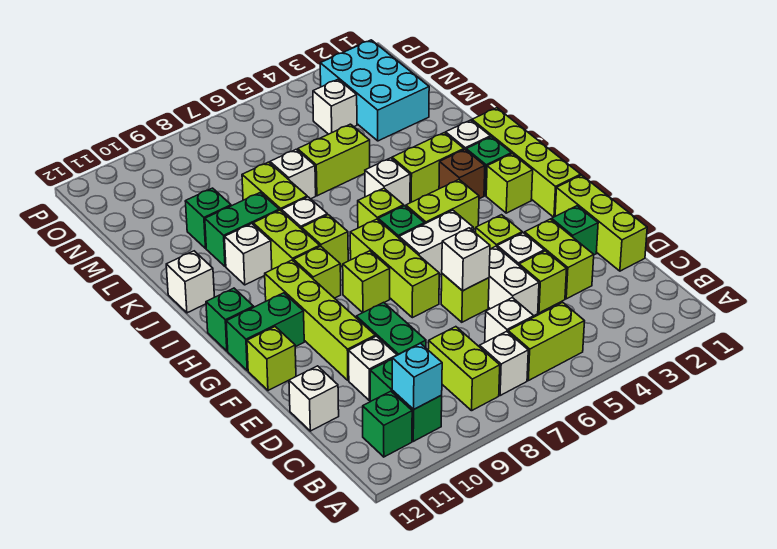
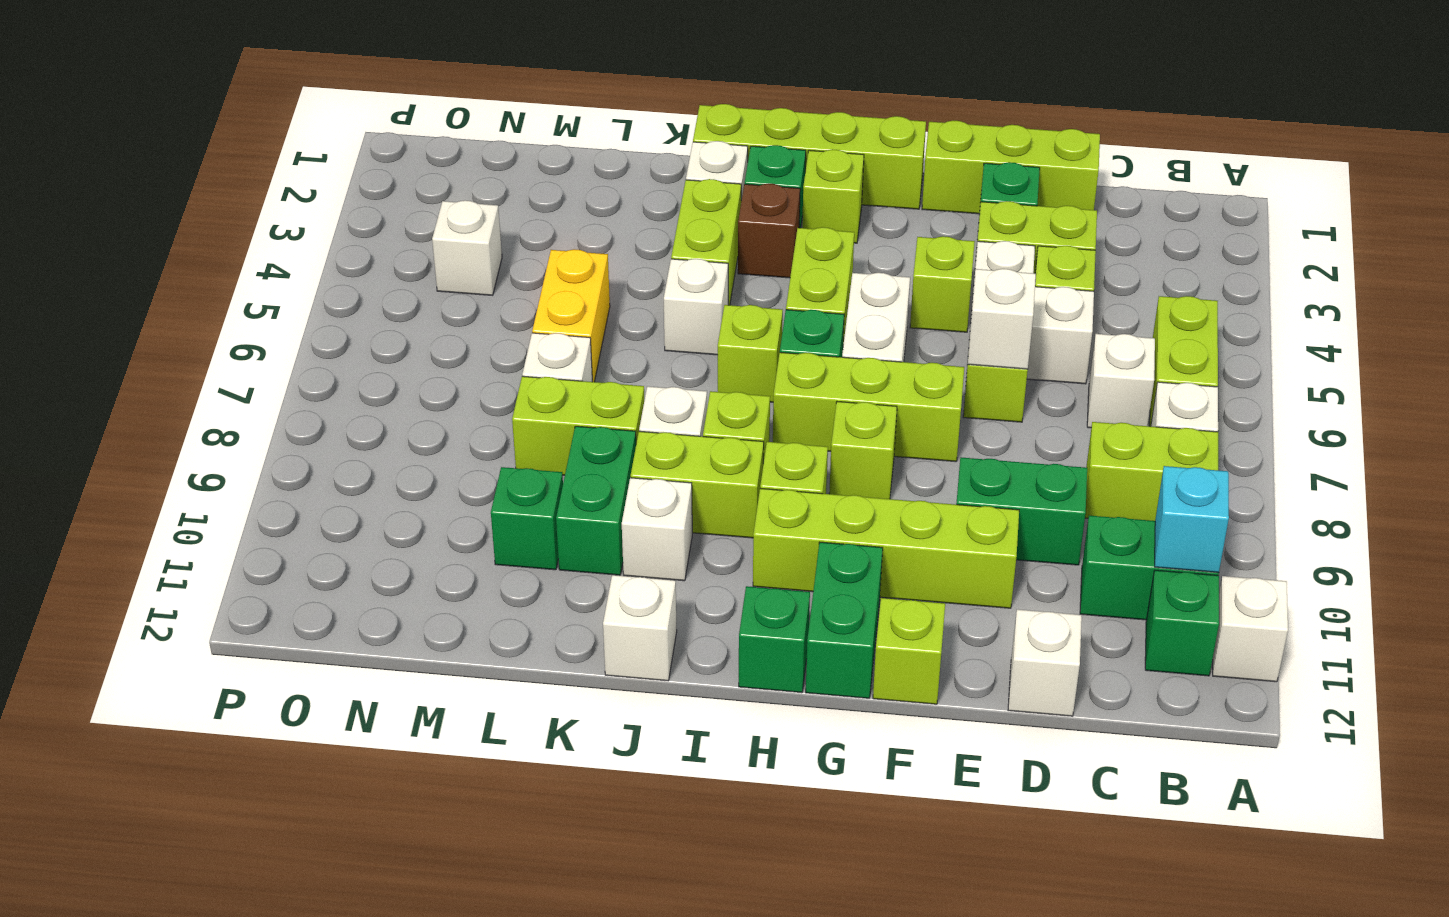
white brick D10 level 1 -> white brick A11 level 1
lime brick L5:L6 level 1 -> yellow brick L5:L6 level 1
cyan brick M2:O3 level 1 -> none

